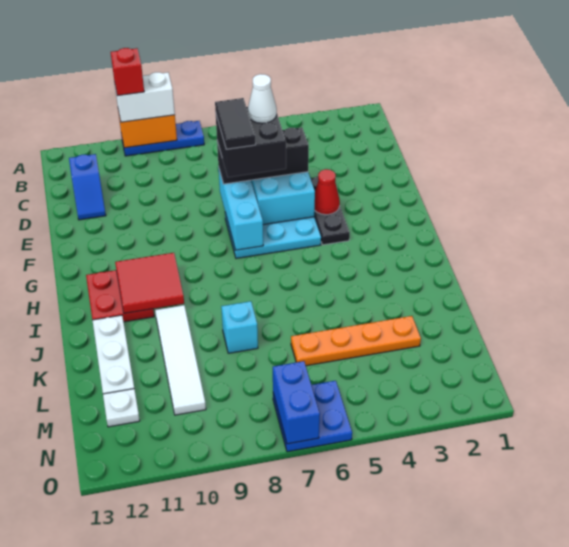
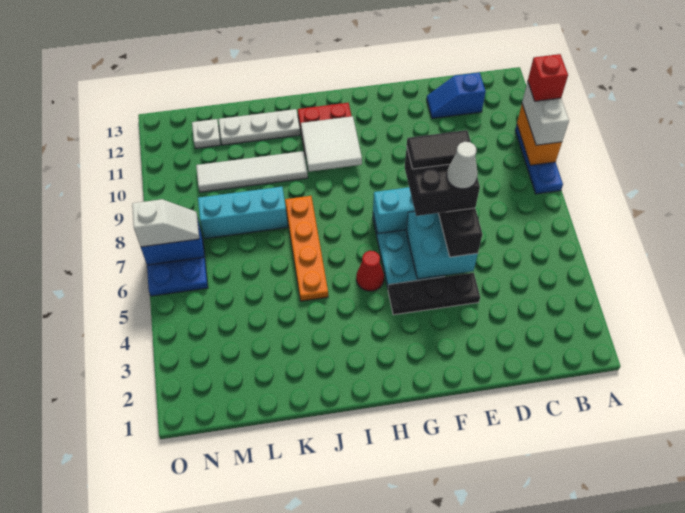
red cone F4 level 2 -> red cone H5 level 1
red tile H10:I11 level 2 -> white tile H10:I11 level 2
cyan brick K8 level 1 -> cyan brick K8:M8 level 1
orange plate L3:L6 level 1 -> orange plate J5:J8 level 1
none -> white slope N7:O7 level 3 top O

